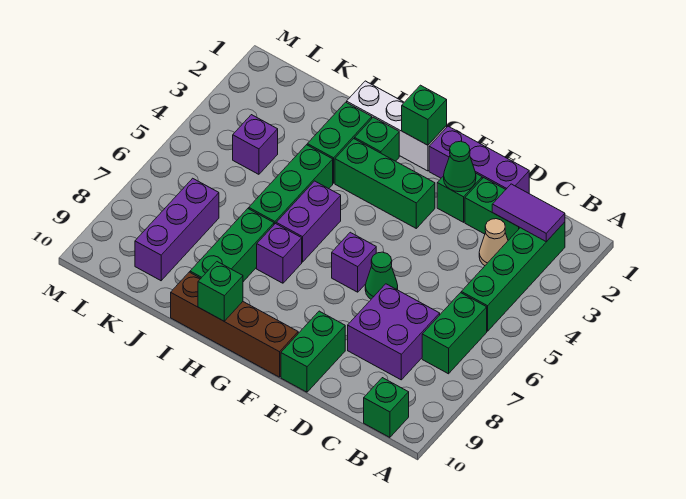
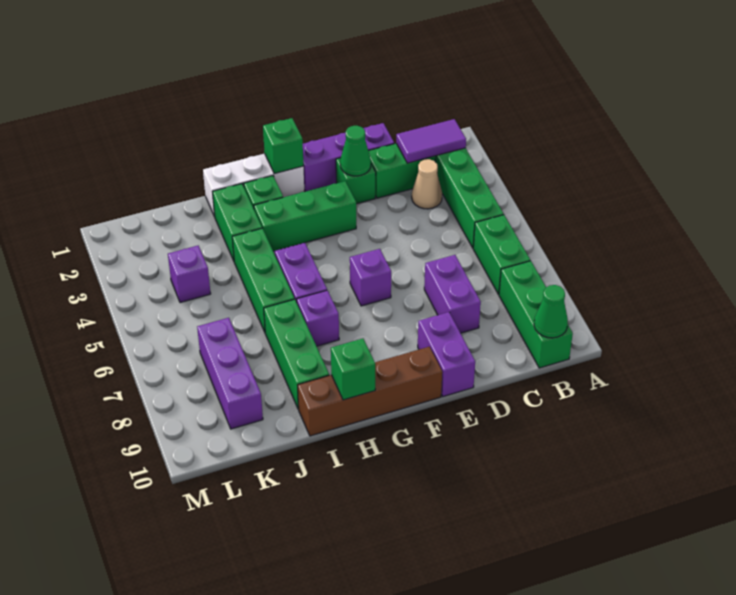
green brick B10 level 1 -> green brick B8:B10 level 1
purple brick C7:D8 level 1 -> purple brick D7:D8 level 1
green cone E6 level 1 -> green cone B10 level 2
green brick E9:E10 level 1 -> purple brick E9:E10 level 1

